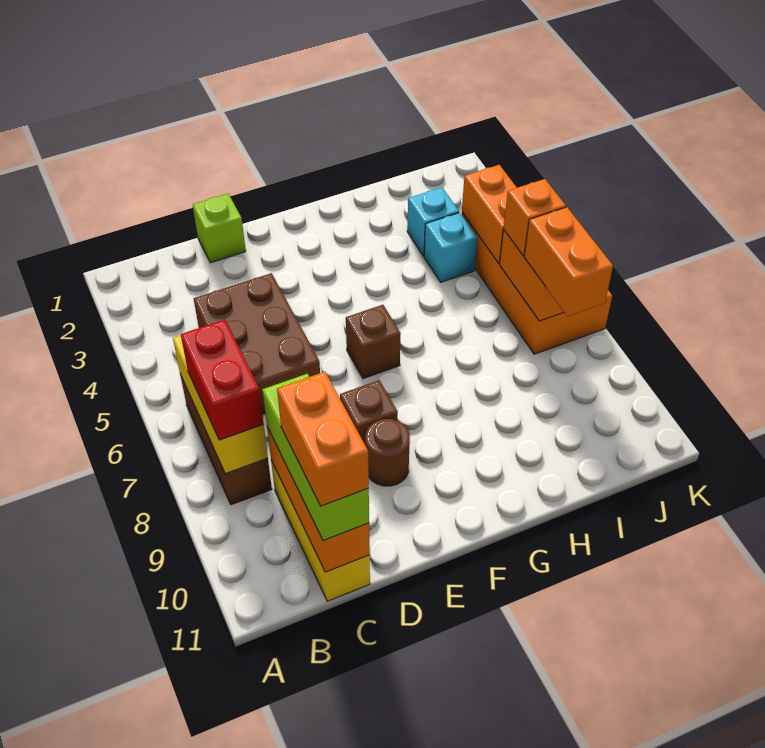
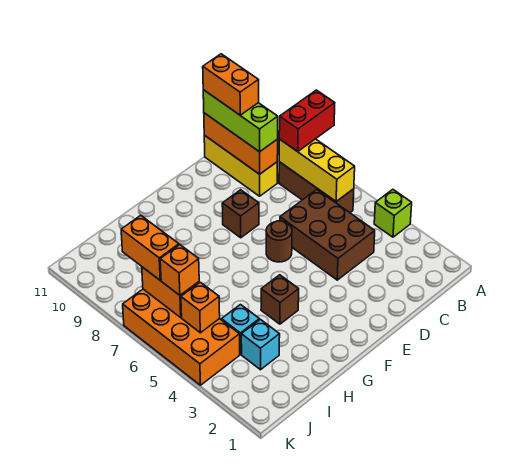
red brick B7:B8 level 3 -> red brick A8:B8 level 3
lime brick D1 level 1 -> lime brick A4 level 1
brown round brick E9 level 1 -> brown round brick E6 level 1
brown brick F6 level 1 -> brown brick G4 level 1
orange brick J4:J5 level 2 -> orange brick J5 level 2

